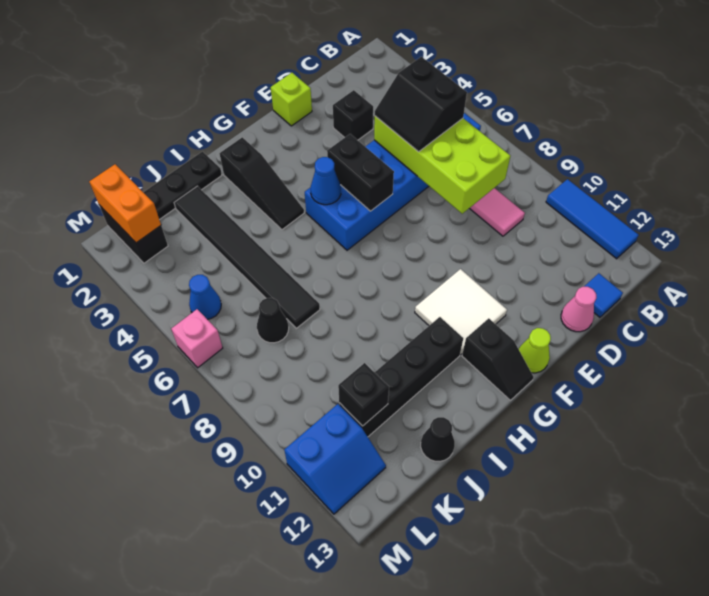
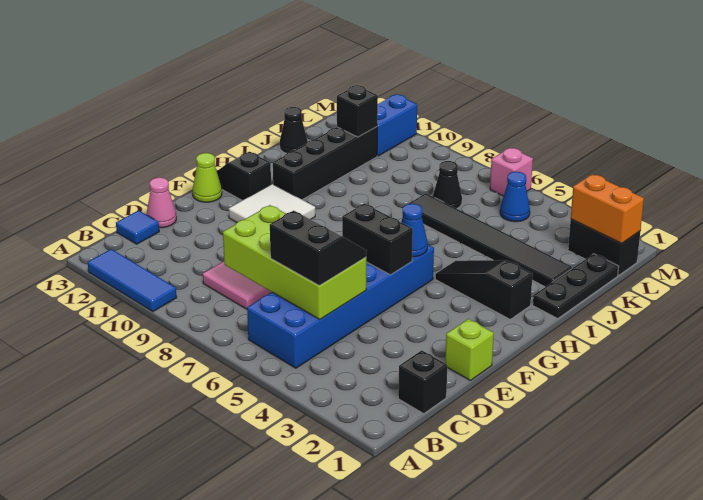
black brick D3 level 1 -> black brick C1 level 1

